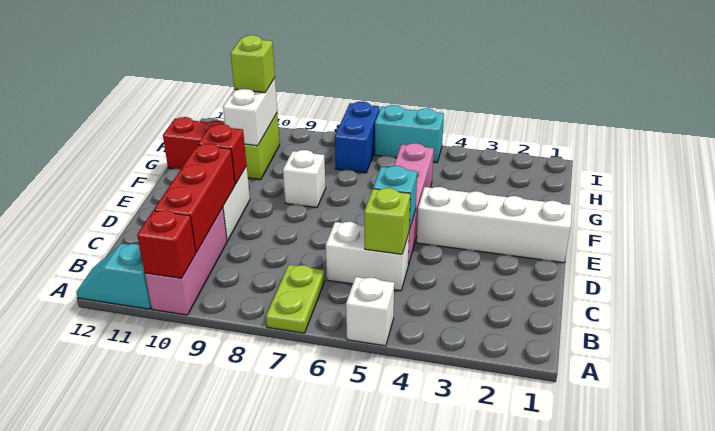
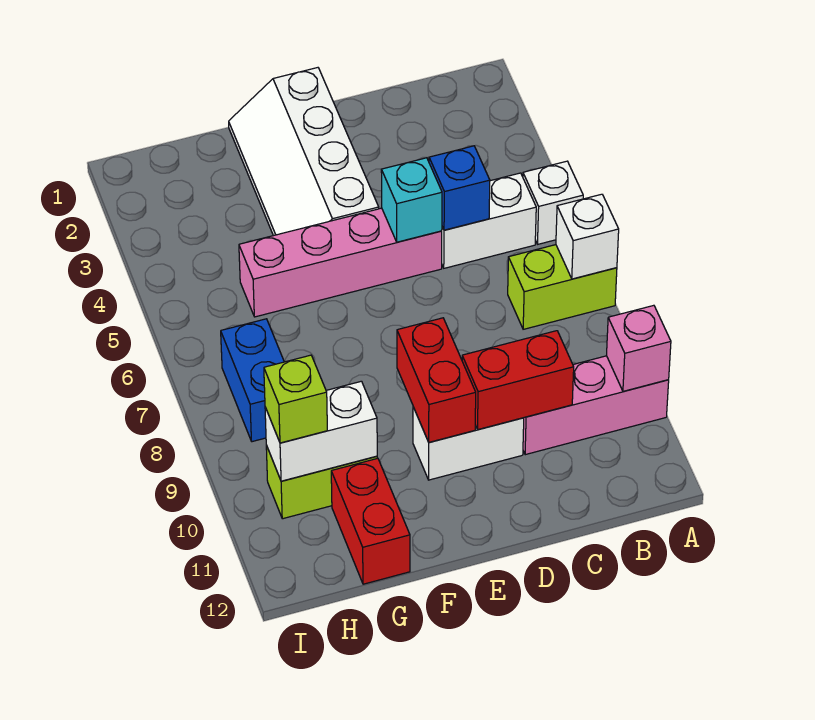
lime plate A7:B7 level 1 -> lime brick A7:B7 level 1
red brick A10 level 2 -> pink brick A10 level 2
cyan slope A11:A12 level 1 top 11 -> none
red brick B10:D10 level 2 -> red brick C10:D10 level 2
white brick C5:C6 level 1 -> white brick B5:C5 level 1
lime brick C5 level 2 -> blue brick C5 level 2
red brick E10 level 2 -> red brick E9:E10 level 2
white brick F8 level 1 -> white brick A7 level 2
blue brick H7:I7 level 1 -> blue brick H7:H8 level 1
cyan brick I5:I6 level 1 -> none

